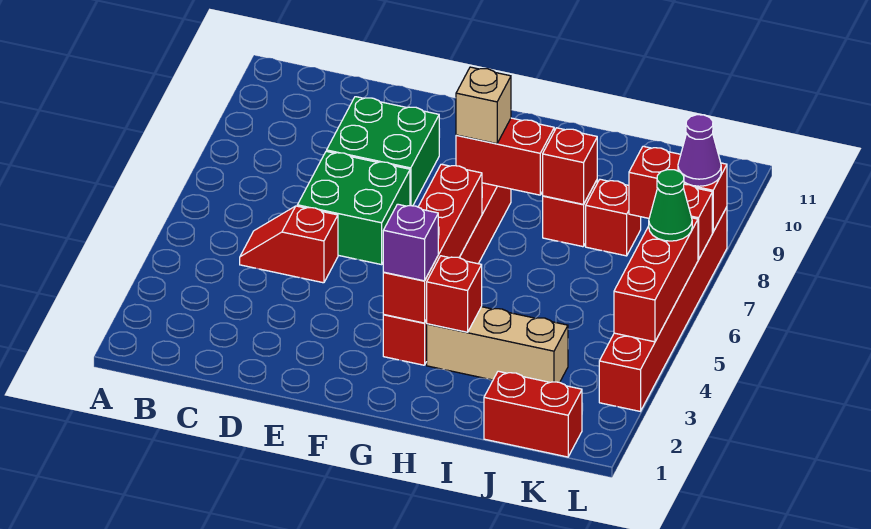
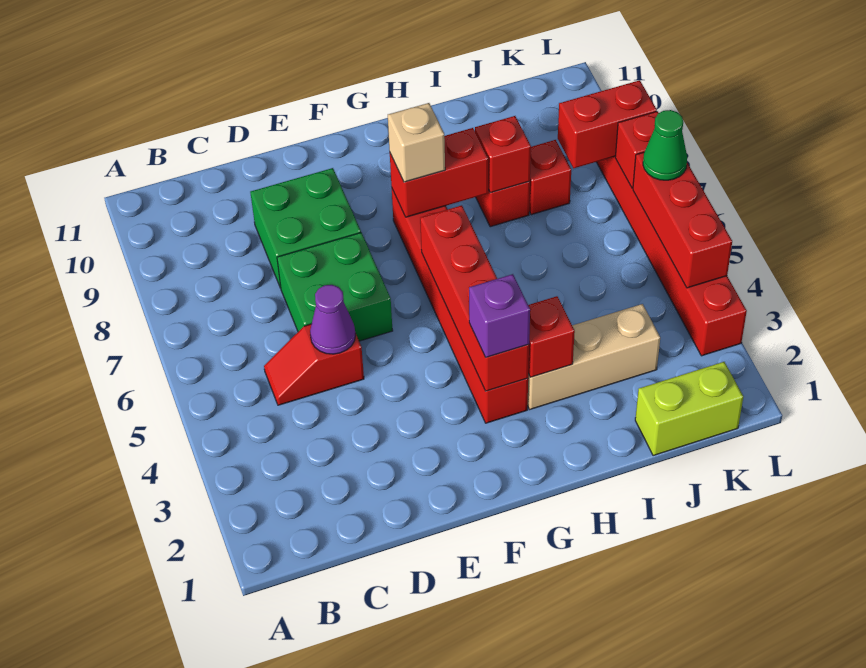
red brick J1:K1 level 1 -> lime brick J1:K1 level 1
purple cone L8 level 3 -> purple cone D5 level 2

